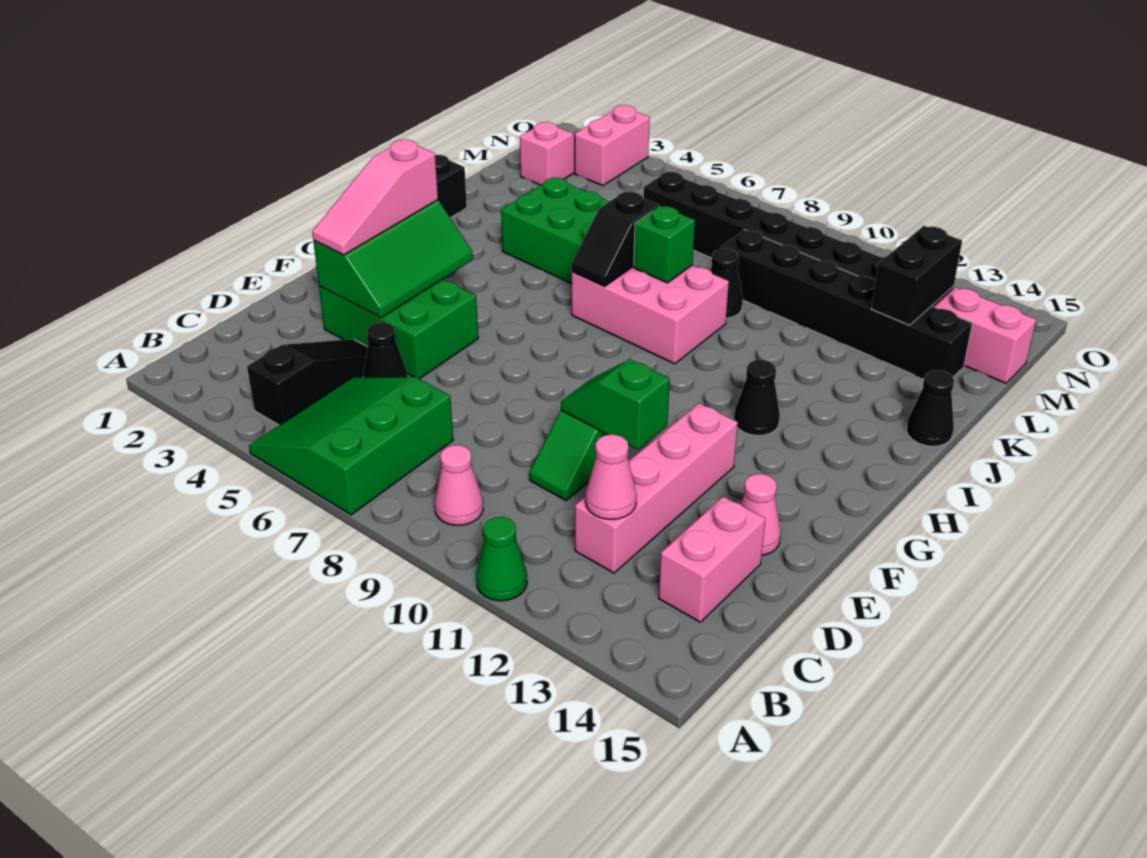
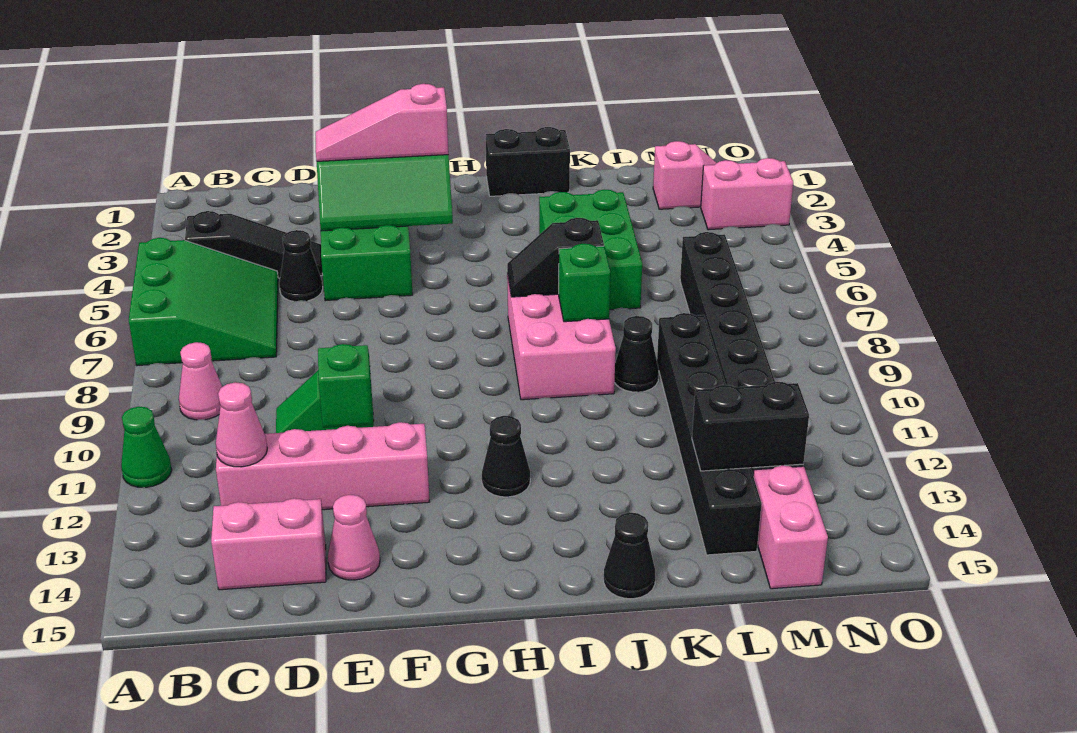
green slope A5:C7 level 1 top 7 -> green slope A5:C7 level 1 top A

